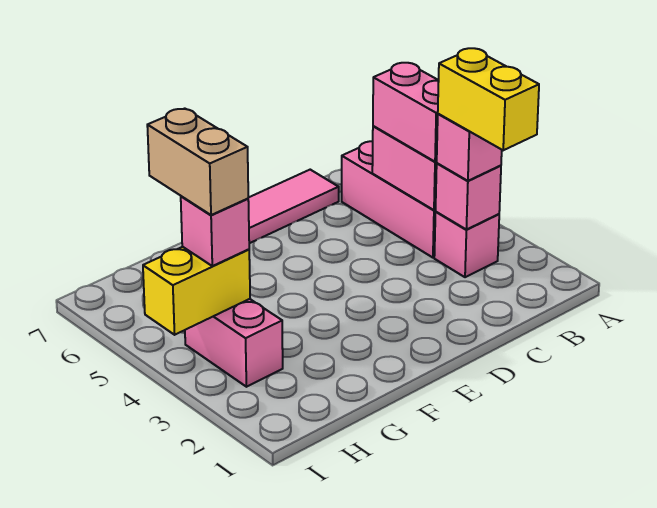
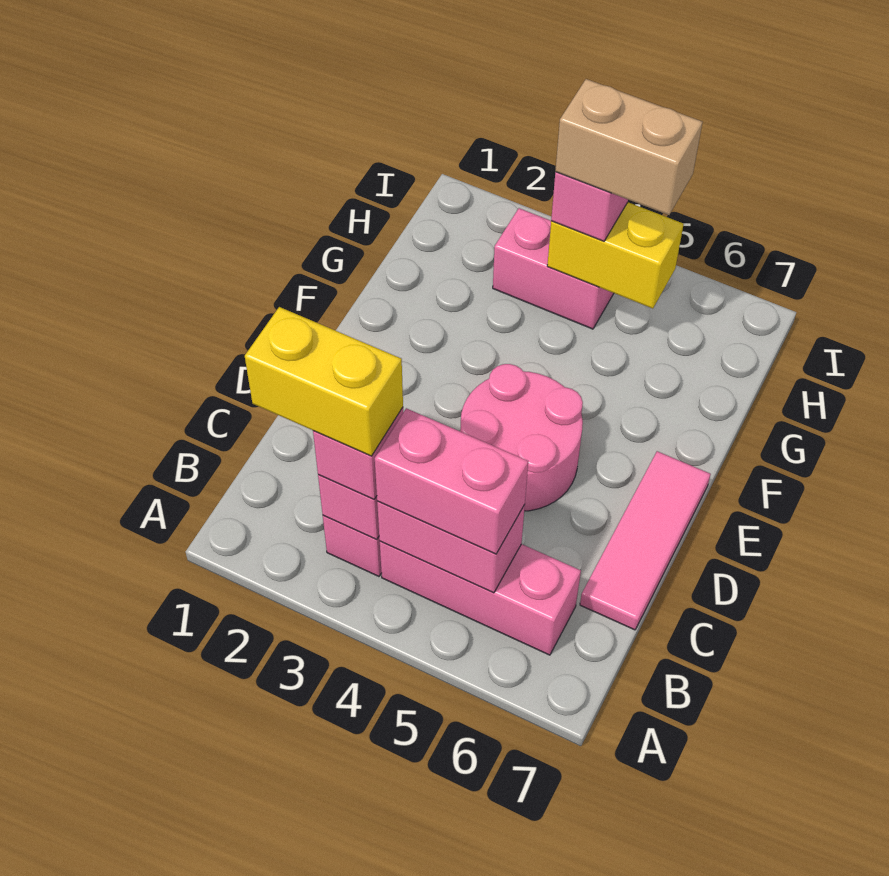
none -> pink round brick D4:E5 level 1
yellow brick H4:I4 level 2 -> yellow brick H4:H5 level 2

